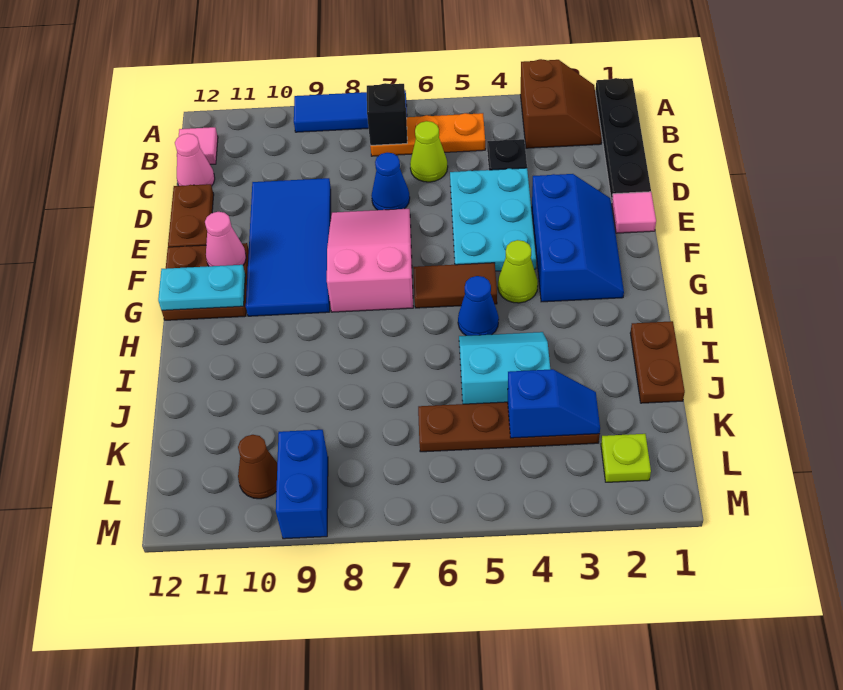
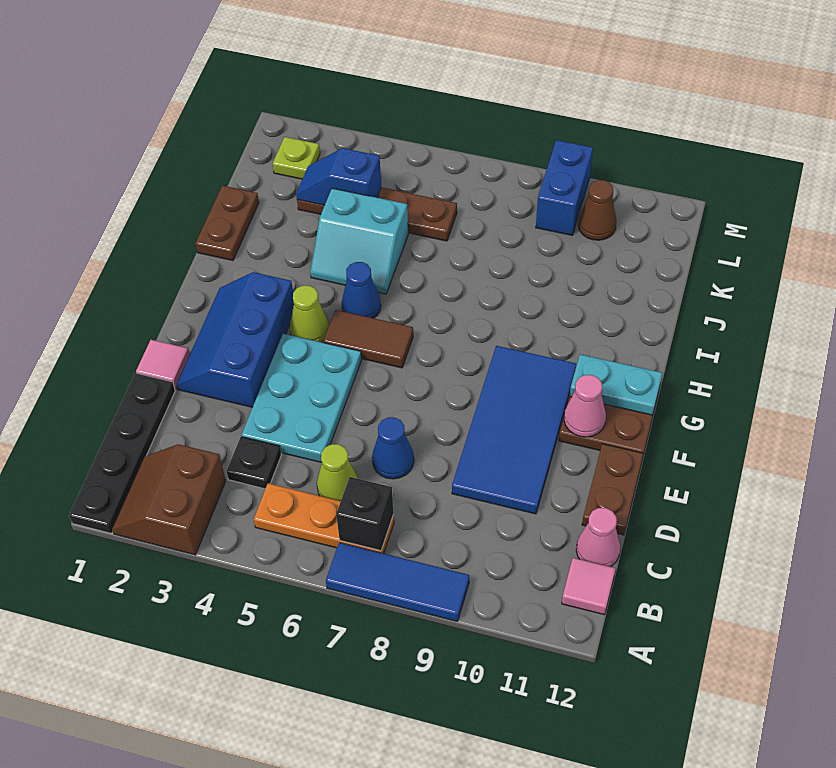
pink slope E7:G8 level 1 top G -> none

